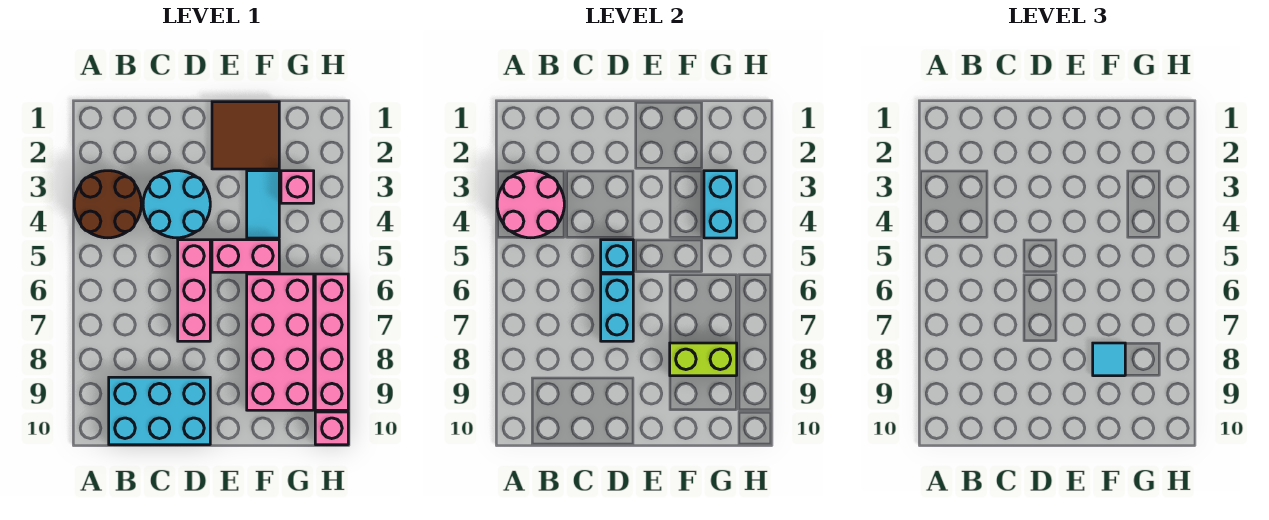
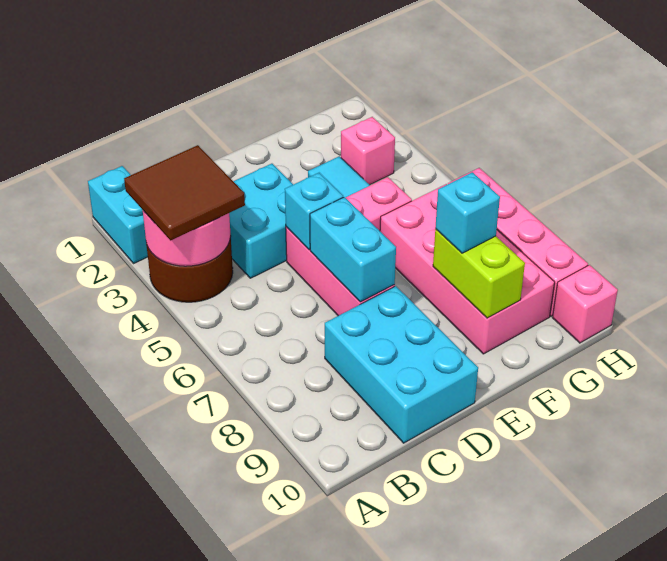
cyan brick B9:D10 level 1 -> cyan brick C8:D10 level 1
cyan round brick C3:D4 level 1 -> cyan brick C3:D4 level 1
brown tile E1:F2 level 1 -> brown tile A3:B4 level 3
lime brick F8:G8 level 2 -> lime brick F8:F9 level 2
cyan tile F8 level 3 -> cyan brick F8 level 3
cyan brick G3:G4 level 2 -> cyan brick A1:A2 level 1

